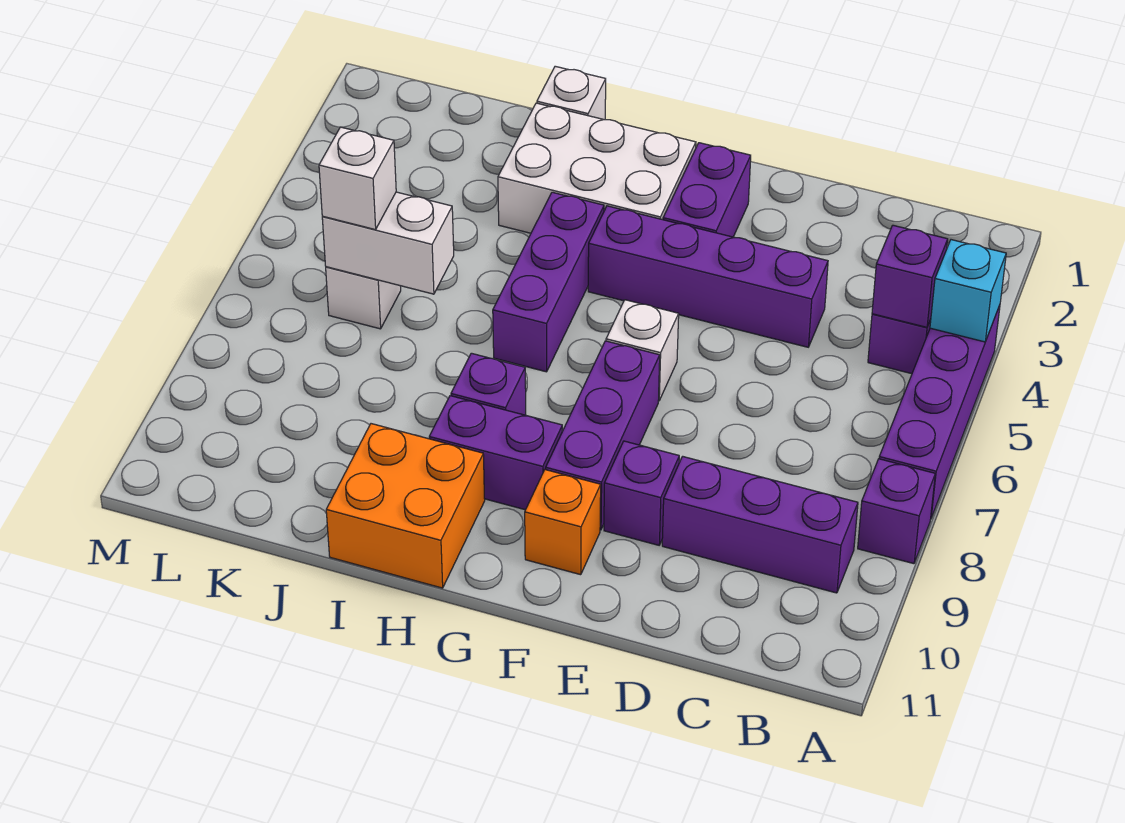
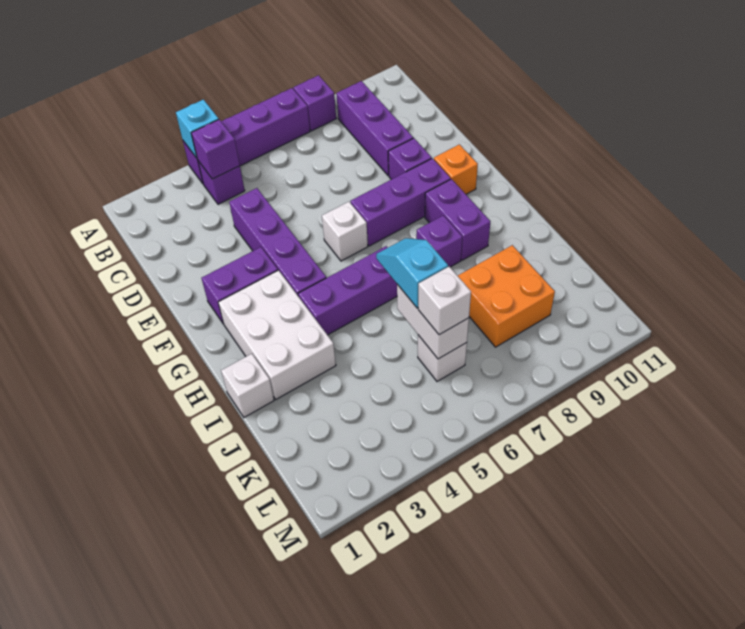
orange brick H10:I11 level 1 -> orange brick J8:K9 level 1
none -> cyan slope I6:J6 level 3 top J

